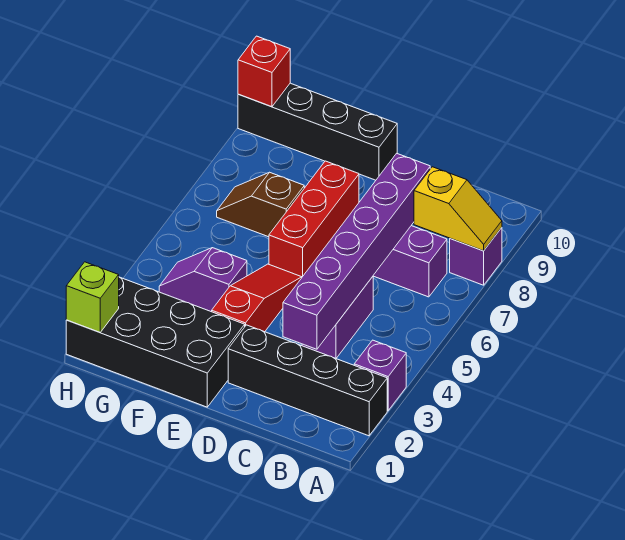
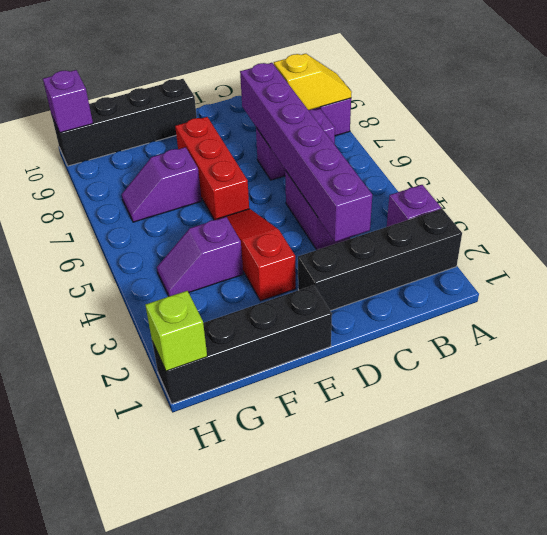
black brick E1:H2 level 1 -> black brick E1:H1 level 1
brown slope F7:G7 level 1 top F -> purple slope F7:G7 level 1 top F
red brick H10 level 2 -> purple brick H10 level 2

